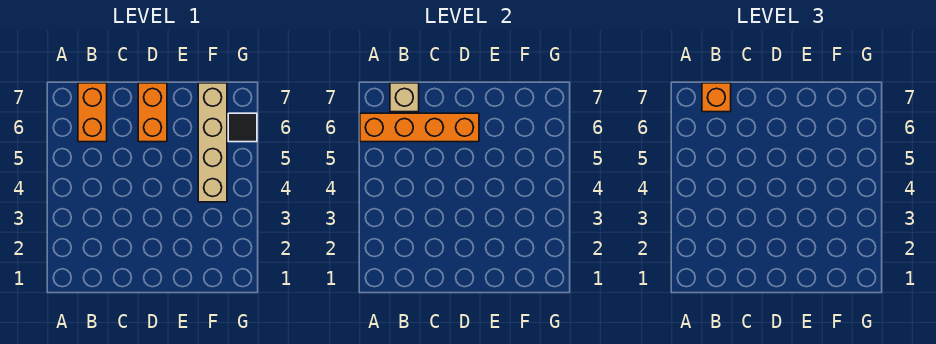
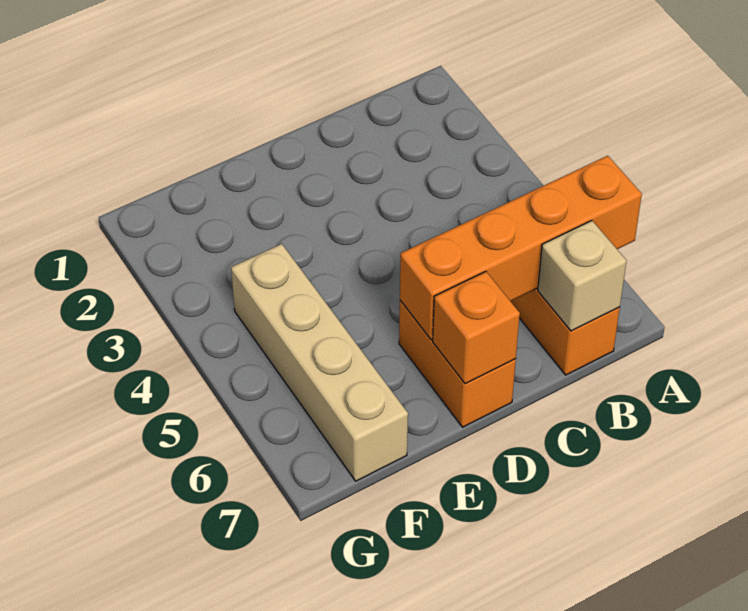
orange brick B7 level 3 -> orange brick D7 level 2
black tile G6 level 1 -> none

